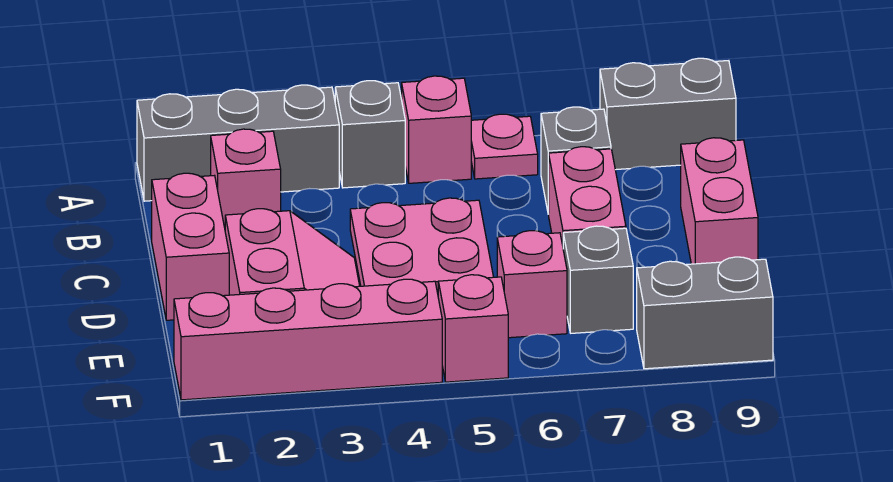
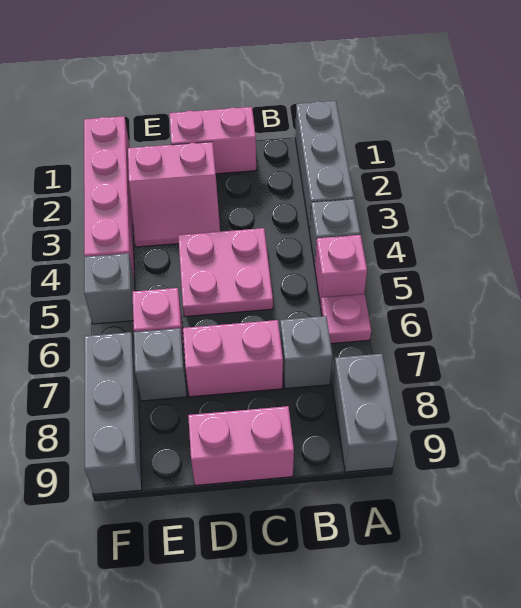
pink brick B2 level 1 -> none
pink brick F5 level 1 -> grey brick F5 level 1
grey brick F8:F9 level 1 -> grey brick F7:F9 level 1

